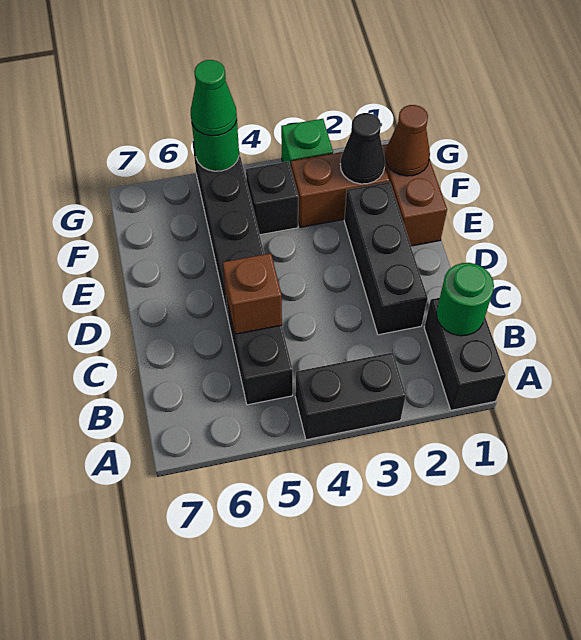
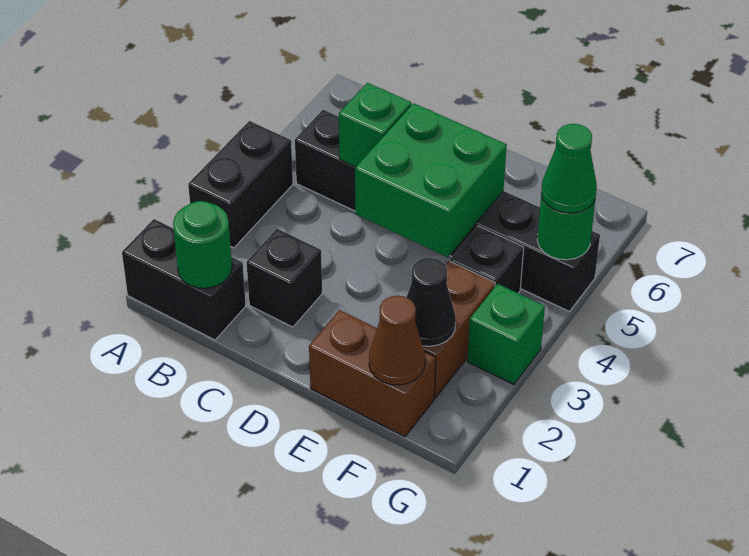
black brick C2:E2 level 1 -> black brick C2 level 1
brown brick C5 level 2 -> green brick C5 level 2
none -> green brick D4:E5 level 2

